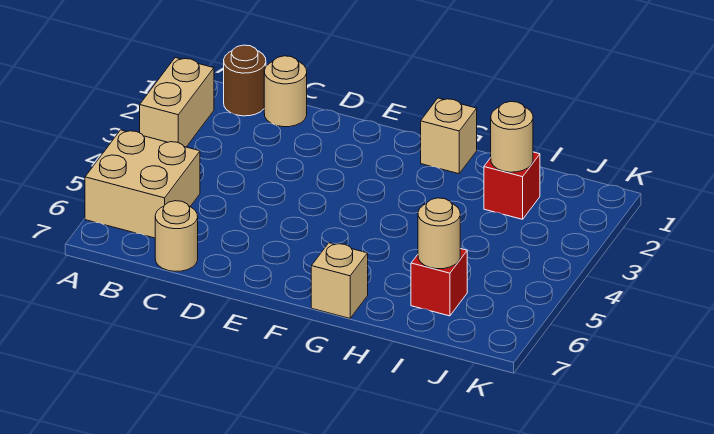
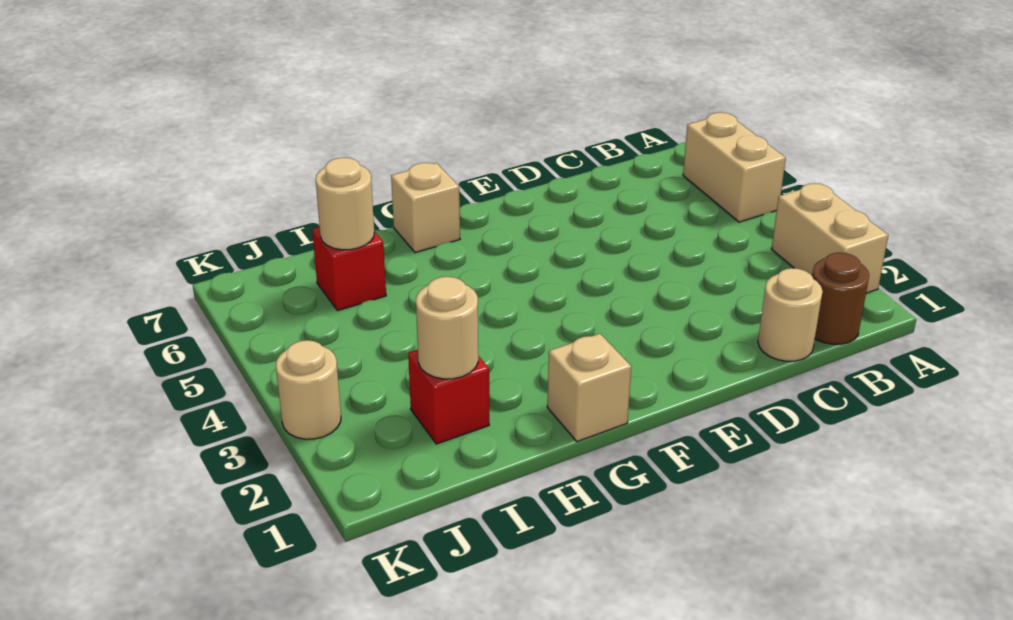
tan brick A5:B6 level 1 -> tan brick A5:A6 level 1
tan round brick C7 level 1 -> tan round brick K3 level 1

